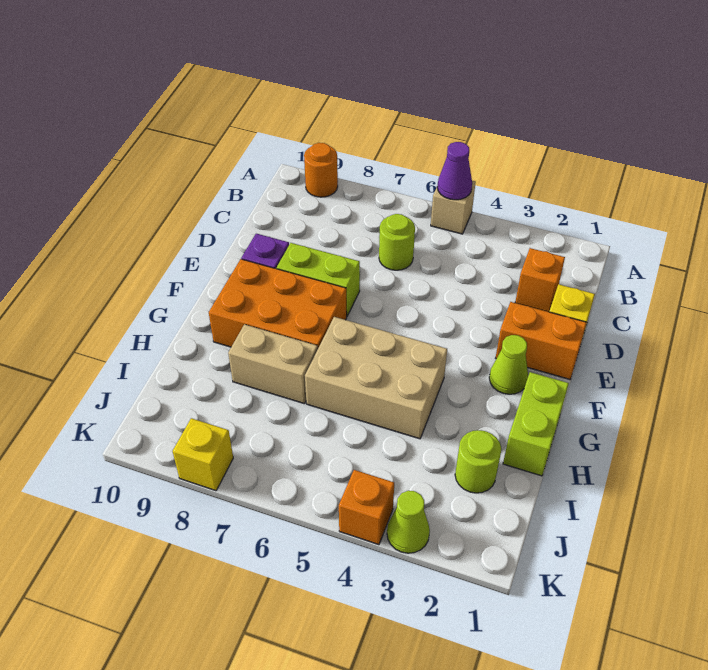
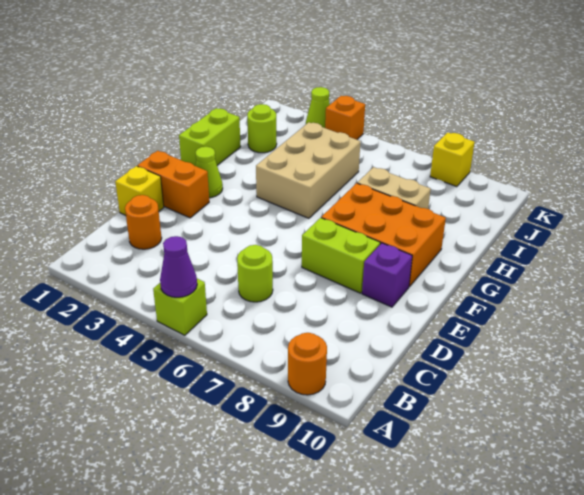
tan brick A5 level 1 -> lime brick A5 level 1
orange brick C2 level 1 -> orange round brick C2 level 1
tan brick G4:H6 level 1 -> tan brick G4:I5 level 1

